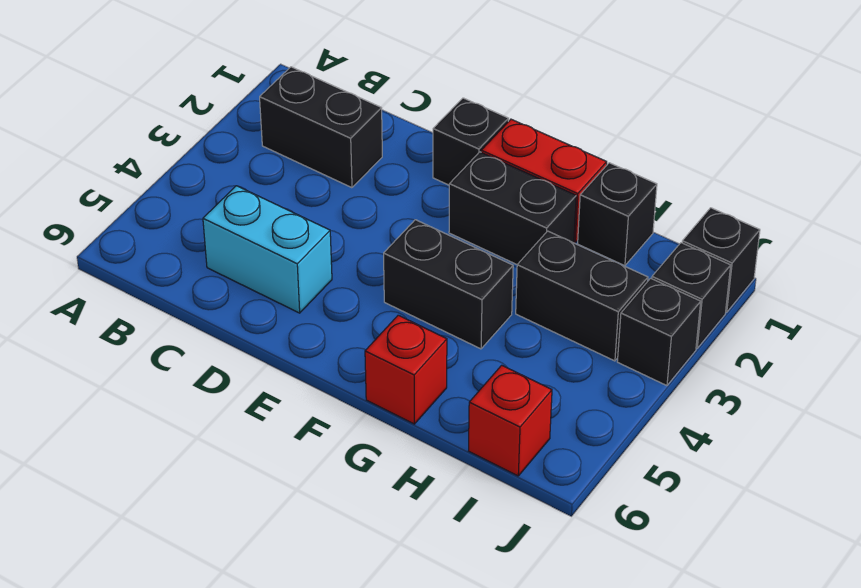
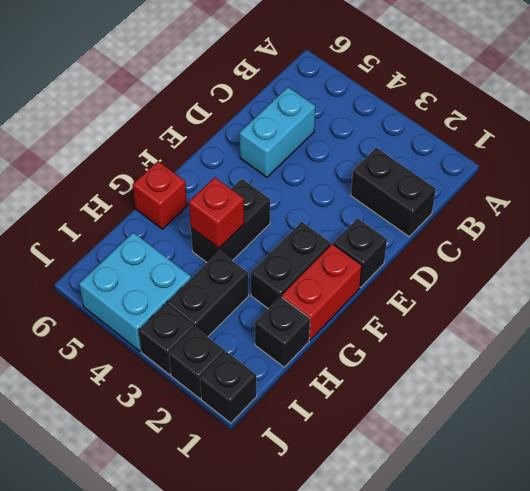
black brick B2:C2 level 1 -> black brick C1:C2 level 1
none -> cyan brick I4:J5 level 1
red brick I6 level 1 -> red brick G4 level 2

